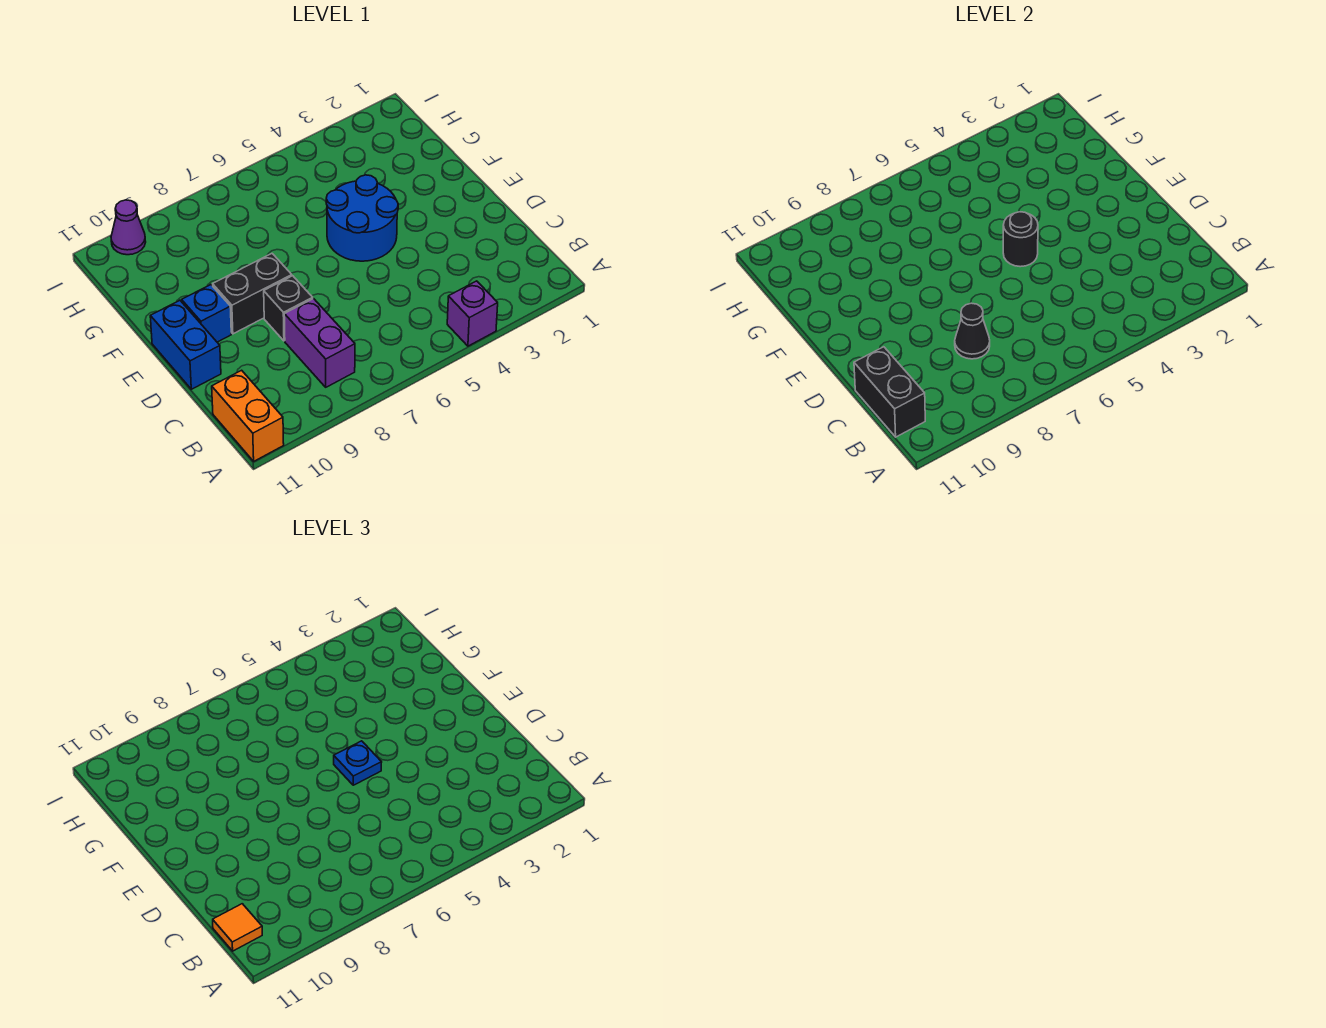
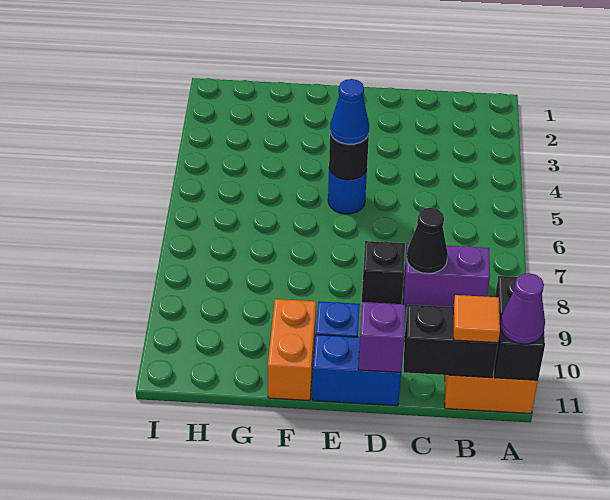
purple brick A4 level 1 -> purple brick D11 level 2
blue round brick E4:F5 level 1 -> blue round brick E5 level 1
blue plate E5 level 3 -> blue cone E5 level 3
black brick E8:E9 level 1 -> black brick A10:A11 level 2
none -> orange brick F10:F11 level 1
purple cone I10 level 1 -> purple cone A11 level 3

